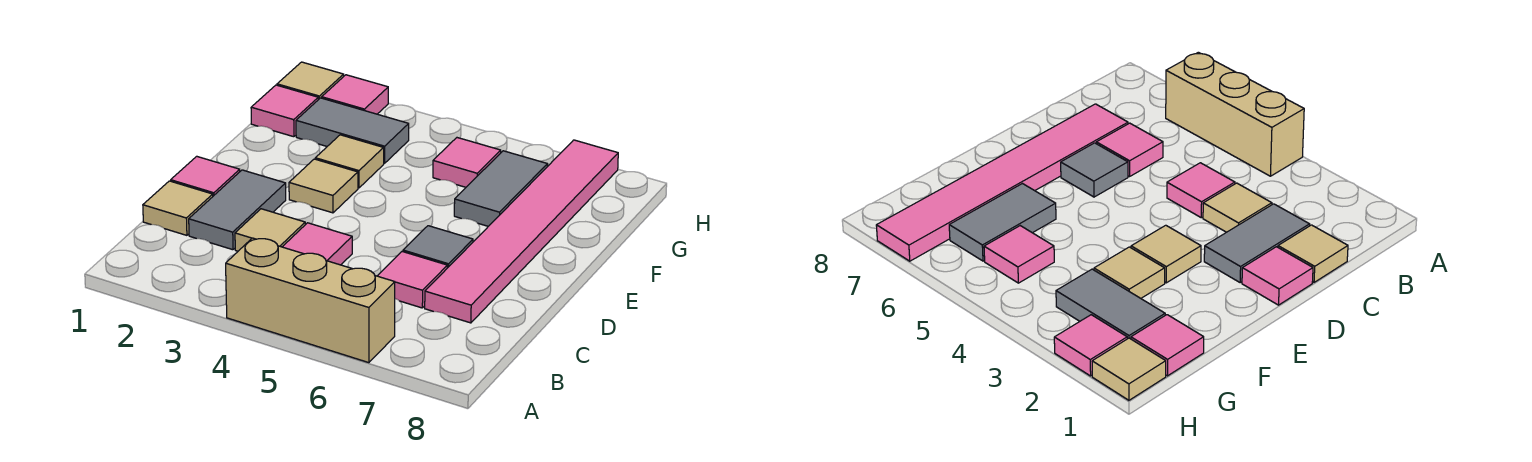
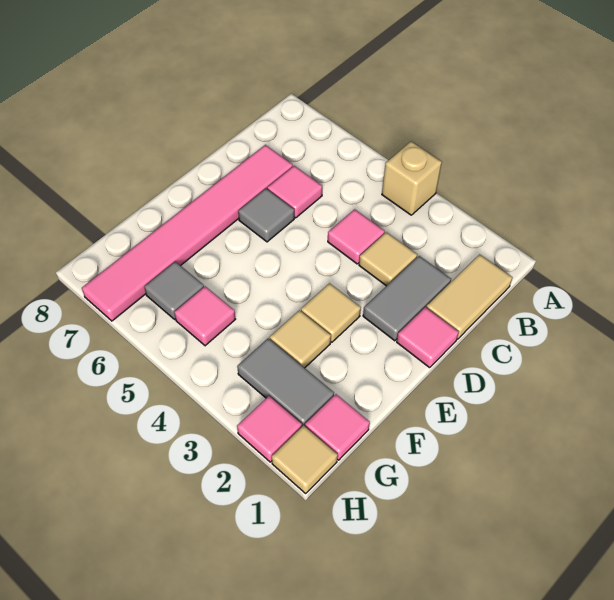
tan brick A4:A6 level 1 -> tan brick A4 level 1
tan tile C1 level 1 -> tan tile B1:C1 level 1
grey tile F6:G6 level 1 -> grey tile G6 level 1

